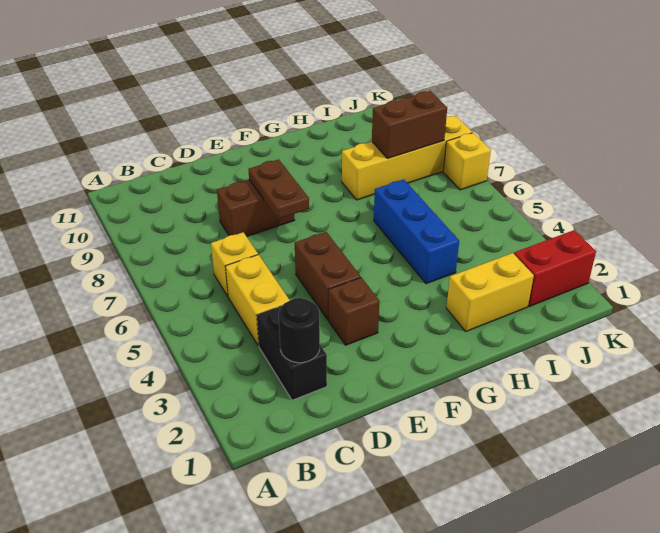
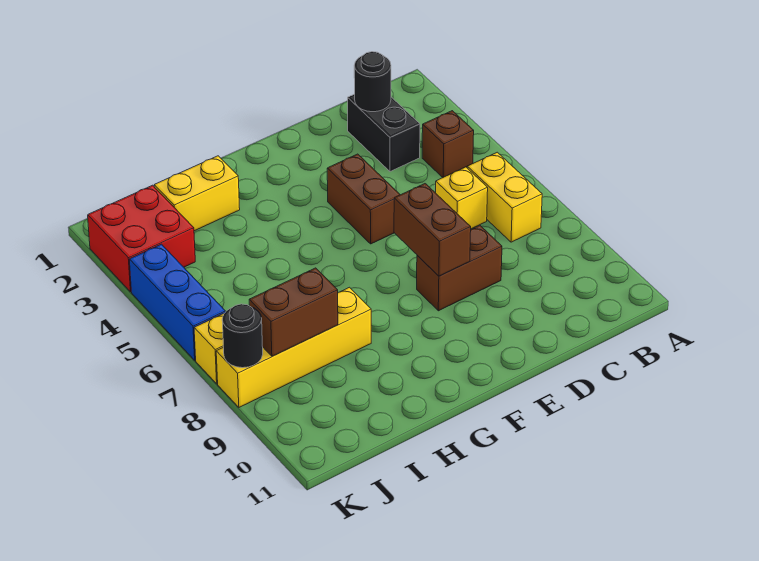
yellow brick C4:C5 level 1 -> yellow brick B6:B7 level 1
brown brick E3 level 1 -> brown brick B4 level 1
brown plate E7:E8 level 2 -> brown brick E7:E8 level 2
blue brick H4:H6 level 1 -> blue brick K4:K6 level 1
red brick J2:K2 level 1 -> red brick J2:K3 level 1
none -> black round brick K8 level 2

